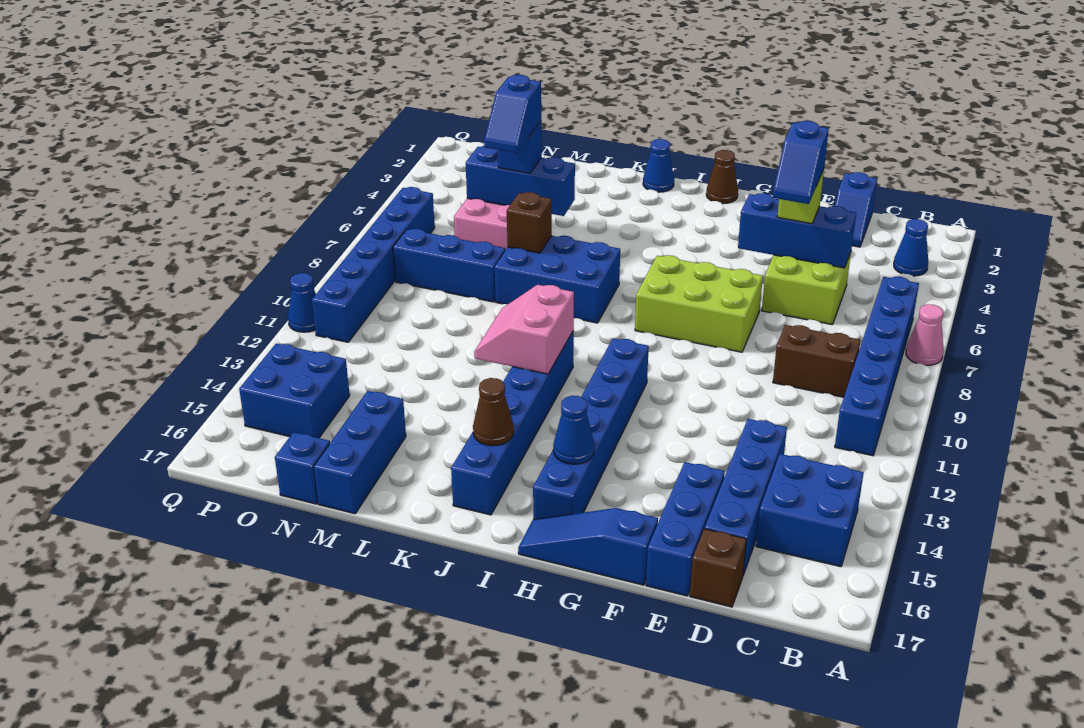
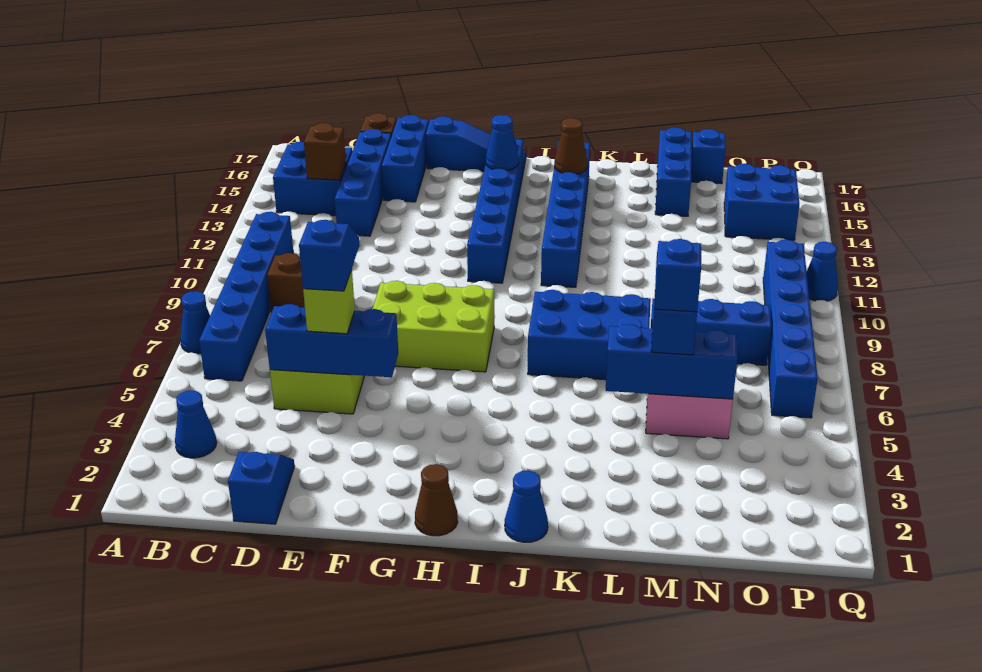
pink cone A7 level 1 -> blue cone A7 level 1
pink slope J11:K12 level 2 top J -> none
brown brick L7 level 2 -> brown brick C14 level 2

